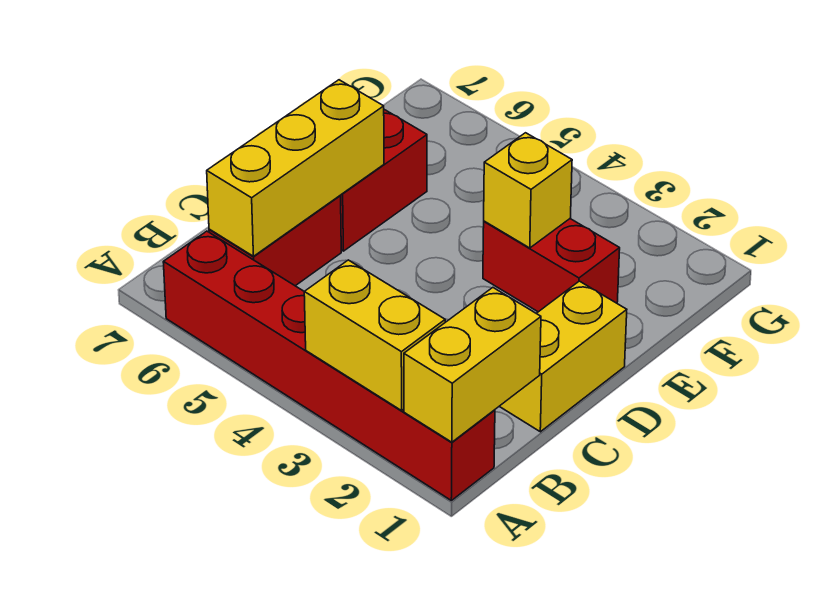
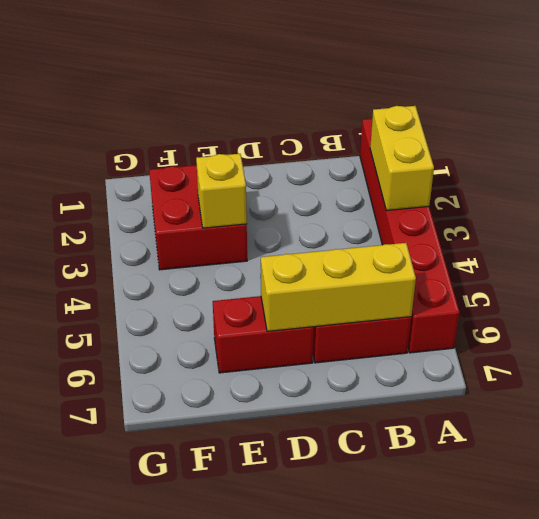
yellow brick A1:B1 level 2 -> none
yellow brick C1:D1 level 1 -> none
red brick E2:E3 level 1 -> red brick E2:F3 level 1

